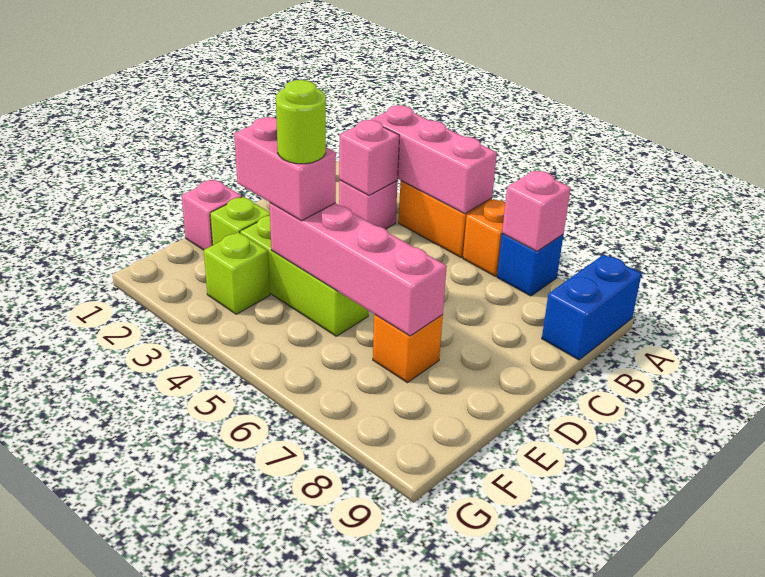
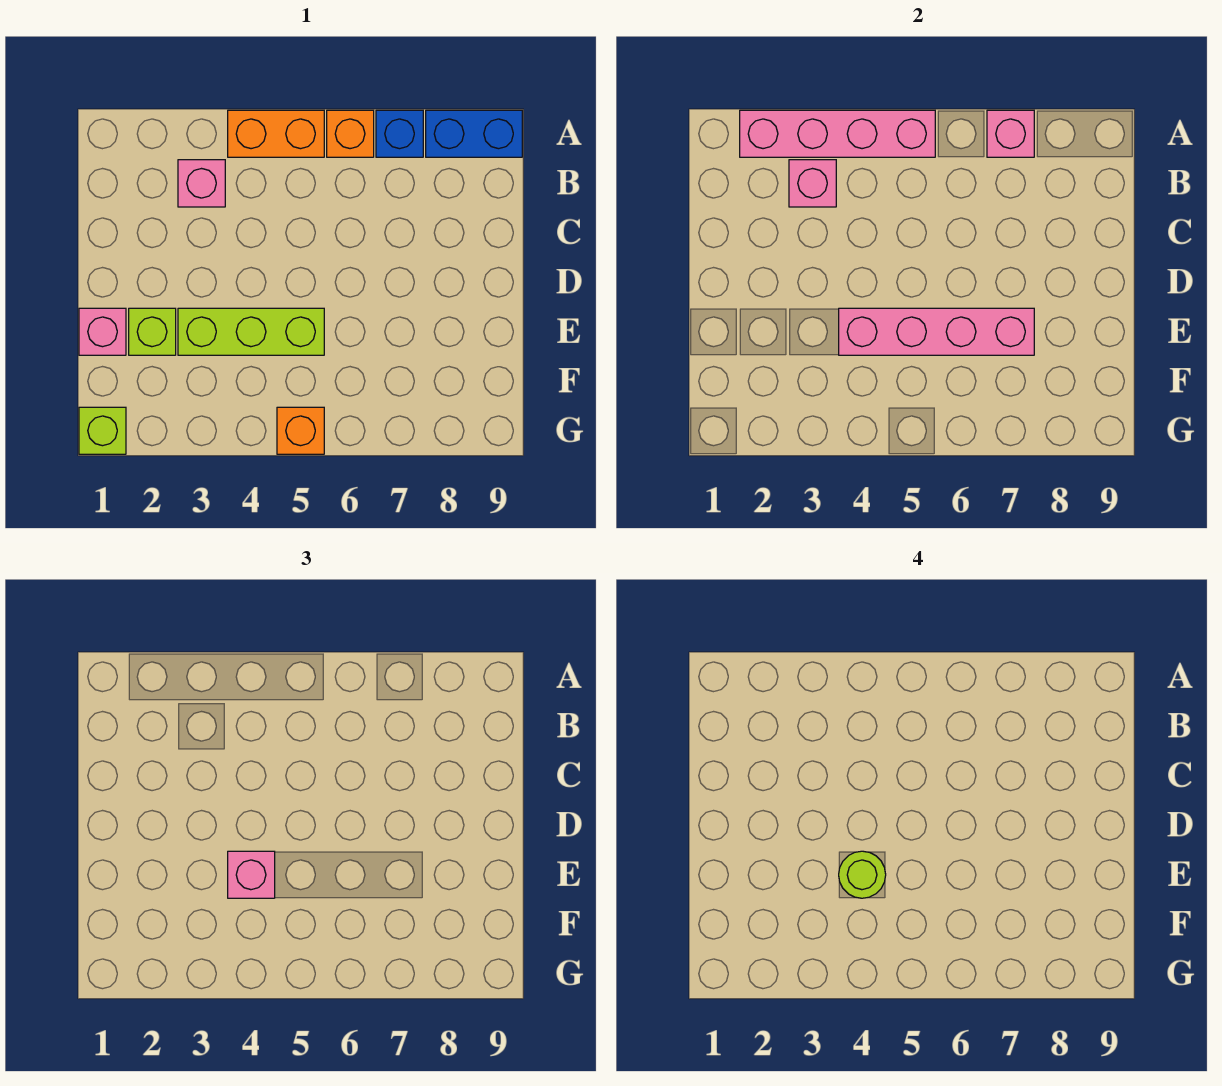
pink brick A3:A5 level 2 -> pink brick A2:A5 level 2
blue brick A9:B9 level 1 -> blue brick A8:A9 level 1
pink brick E3:E4 level 3 -> pink brick E4 level 3
orange brick E7 level 1 -> orange brick G5 level 1
lime brick F3 level 1 -> lime brick G1 level 1

